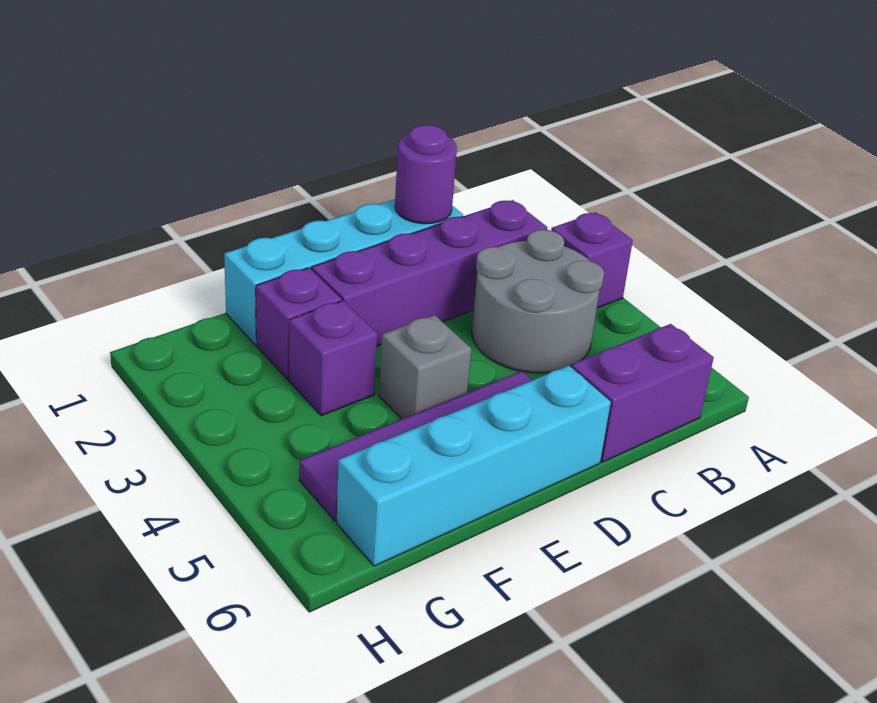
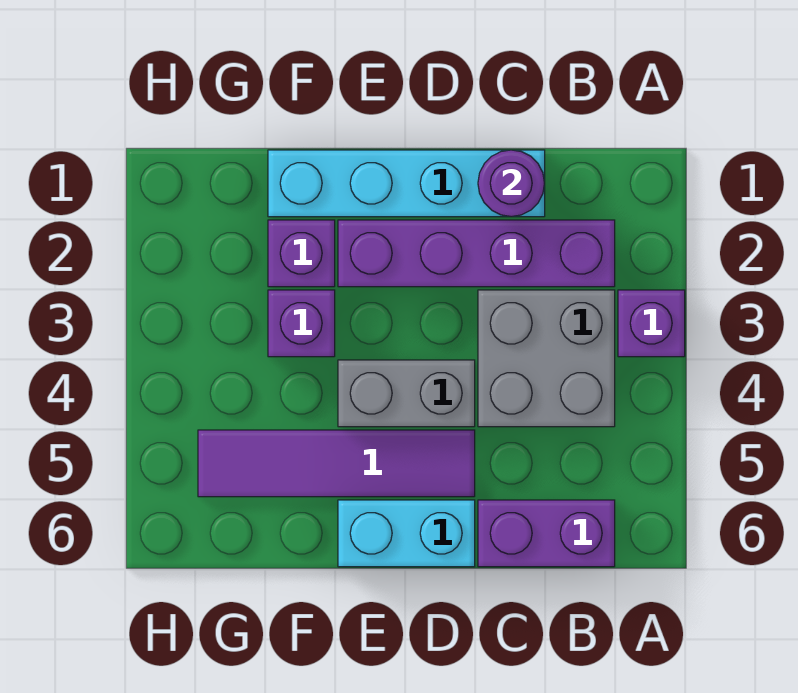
grey round brick B3:C4 level 1 -> grey brick B3:C4 level 1
cyan brick D6:G6 level 1 -> cyan brick D6:E6 level 1
grey brick E4 level 1 -> grey brick D4:E4 level 1

